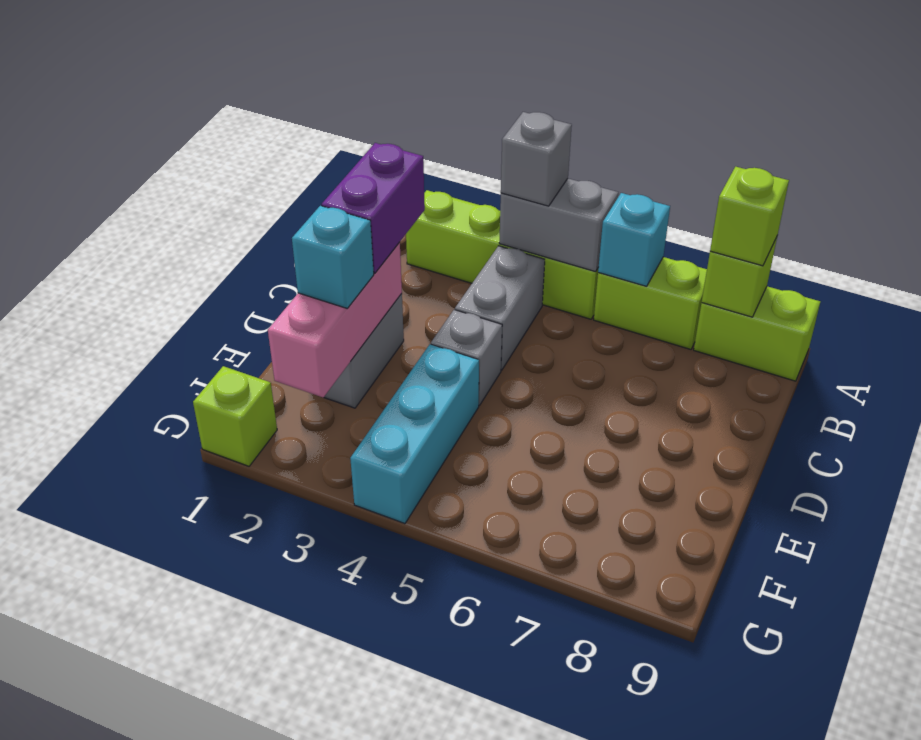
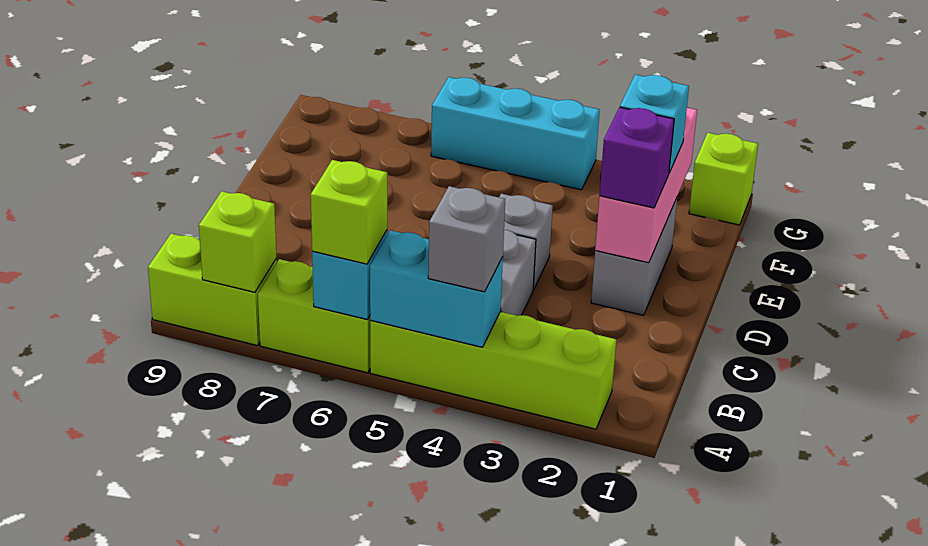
grey brick A4:A5 level 2 -> cyan brick A4:A5 level 2
lime brick A8 level 3 -> lime brick A6 level 3
purple brick C2:D2 level 3 -> purple brick D2 level 3
cyan brick E4:G4 level 1 -> cyan brick G4:G6 level 1

